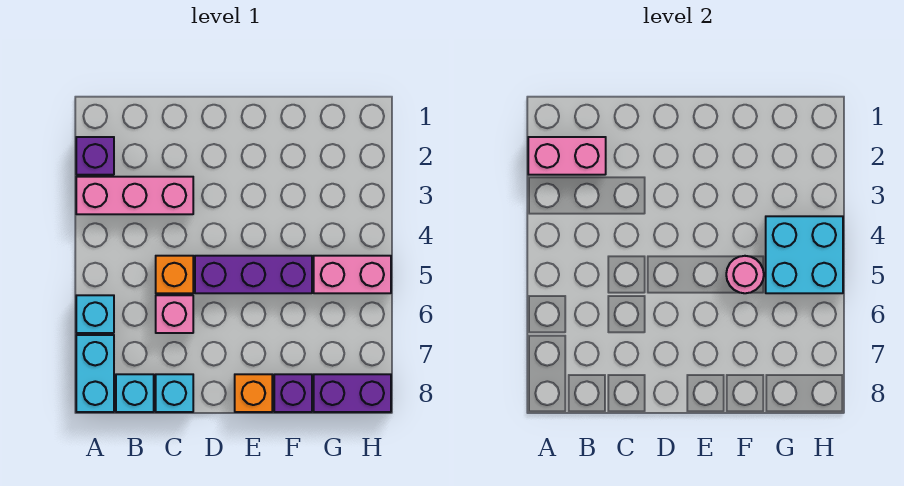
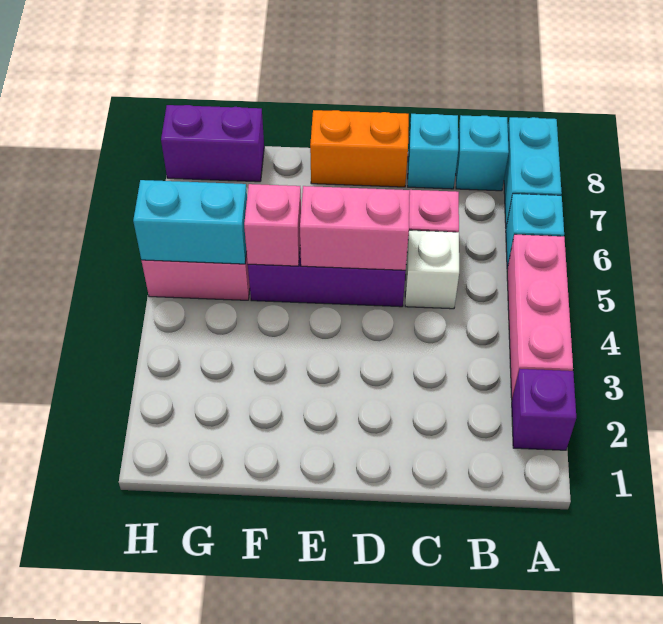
pink brick A2:B2 level 2 -> pink brick D5:E5 level 2
pink brick A3:C3 level 1 -> pink brick A3:A5 level 1
orange brick C5 level 1 -> white brick C5 level 1
orange brick E8 level 1 -> orange brick D8:E8 level 1
pink round brick F5 level 2 -> pink brick F5 level 2
purple brick F8 level 1 -> none
cyan brick G4:H5 level 2 -> cyan brick G5:H5 level 2

